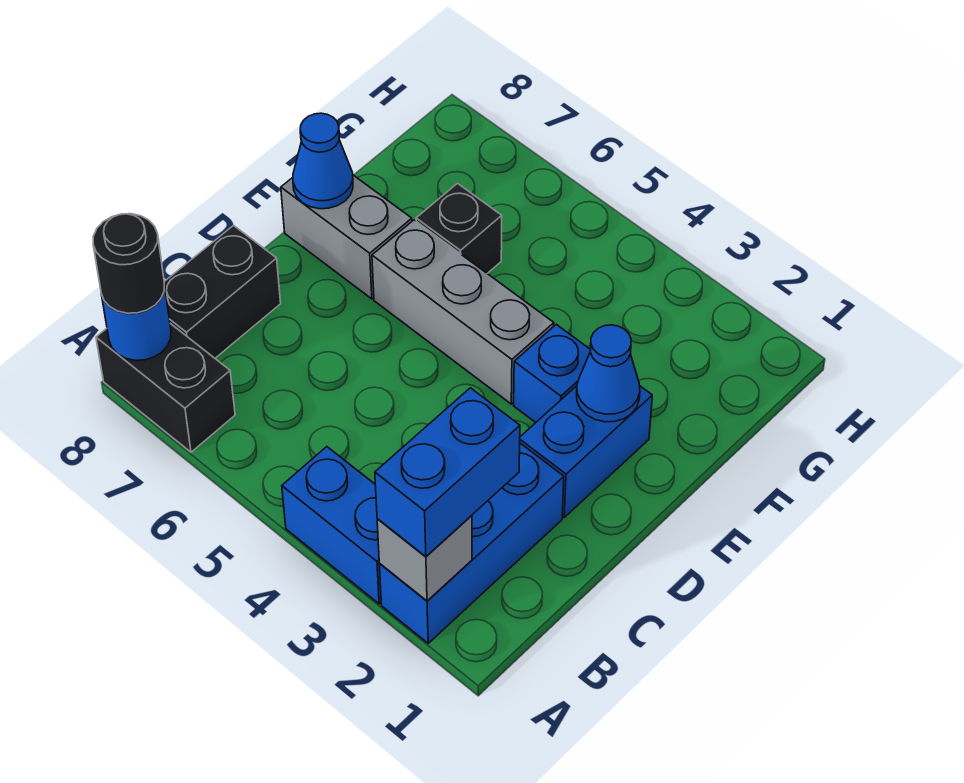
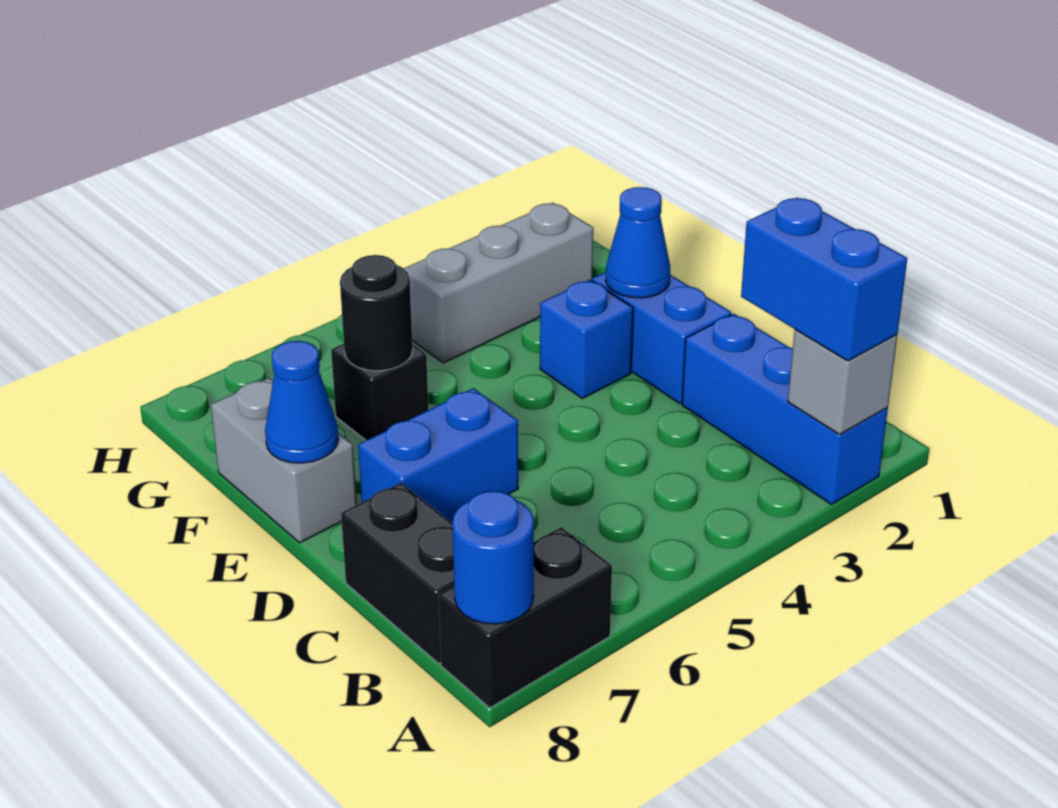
blue brick A3:A4 level 1 -> blue brick D6:D7 level 1
black round brick A8 level 3 -> black round brick F6 level 2
grey brick E4:E6 level 1 -> grey brick G2:G4 level 1
grey brick E7:E8 level 1 -> grey brick E8:F8 level 1

